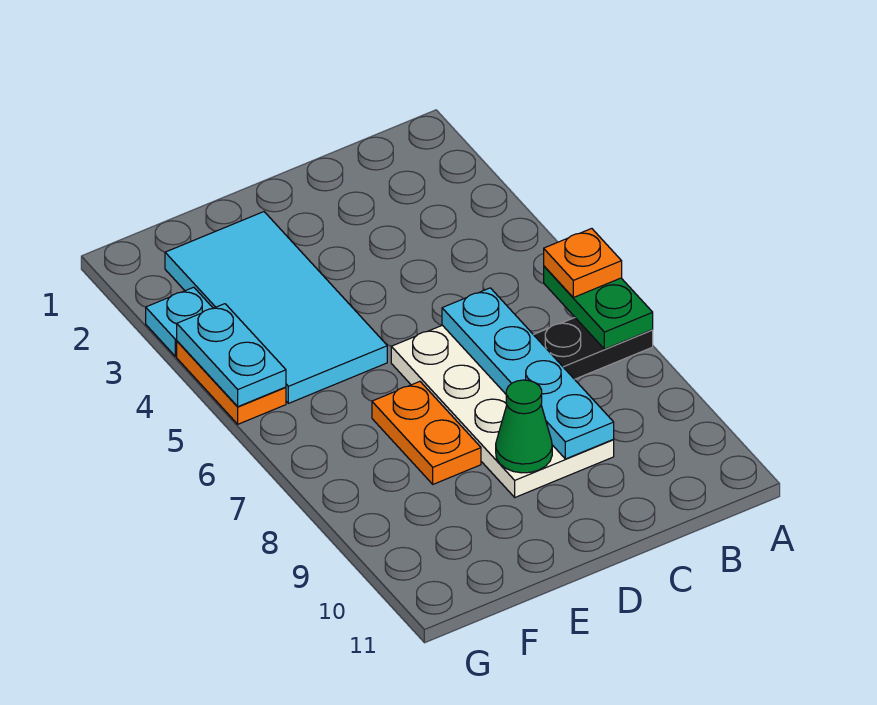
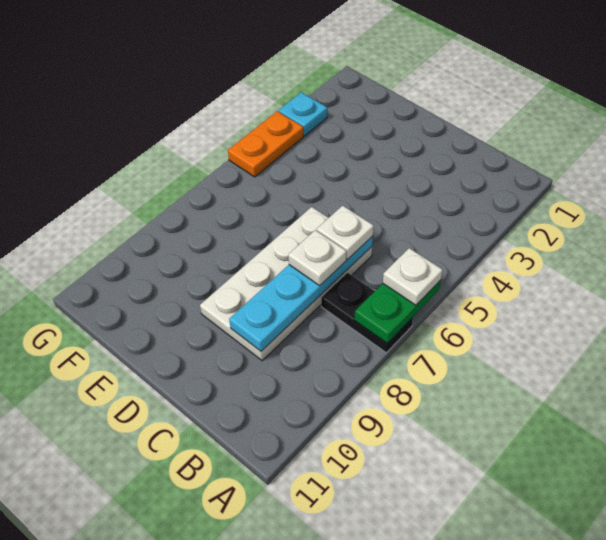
orange plate A6 level 3 -> white plate A6 level 3
none -> white plate C6 level 3
none -> white plate C7 level 3
green cone D9 level 2 -> none
cyan tile E2:F5 level 1 -> none
orange plate E7:E8 level 1 -> none
cyan plate G4:G5 level 2 -> none

